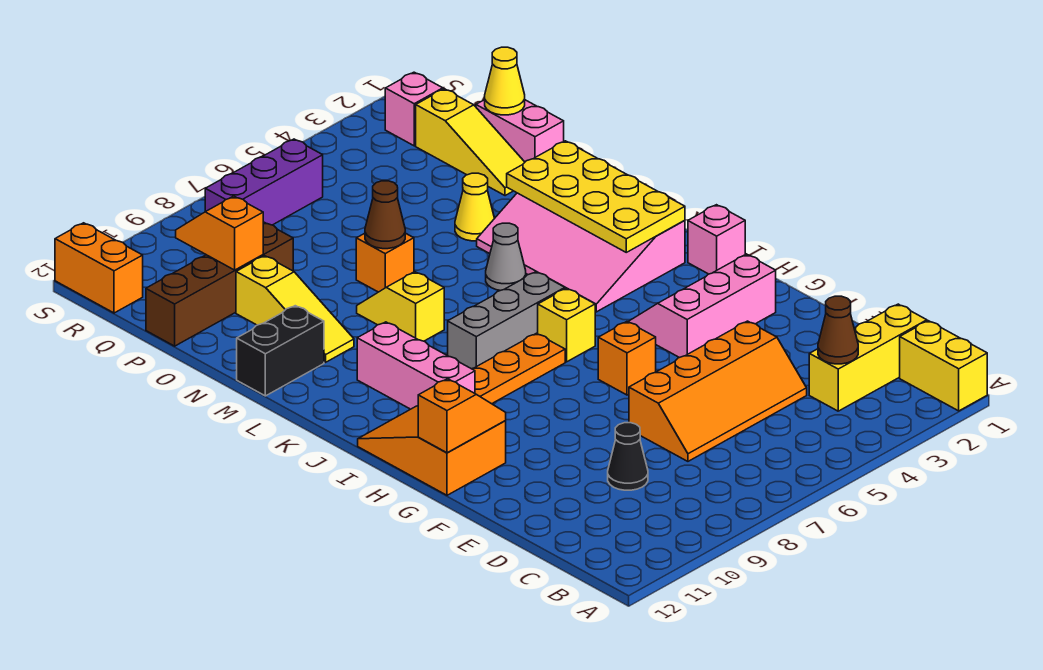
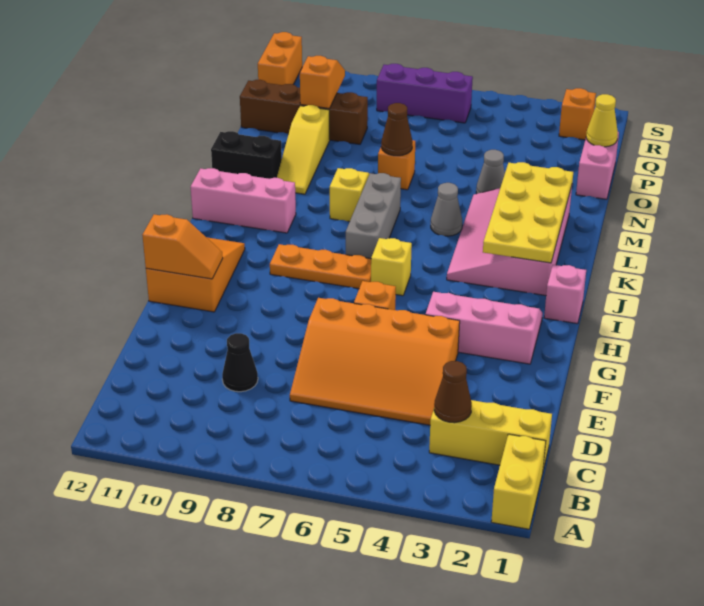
orange slope D4:E7 level 1 top E -> orange slope D4:F7 level 1 top F
pink brick I10:K10 level 1 -> pink brick K10:K12 level 1
grey brick J6:J8 level 1 -> grey brick J7:L7 level 1
yellow cone N4 level 1 -> grey cone N4 level 1
yellow slope O2:Q2 level 1 top Q -> none
pink brick R2 level 1 -> orange brick R2 level 1

